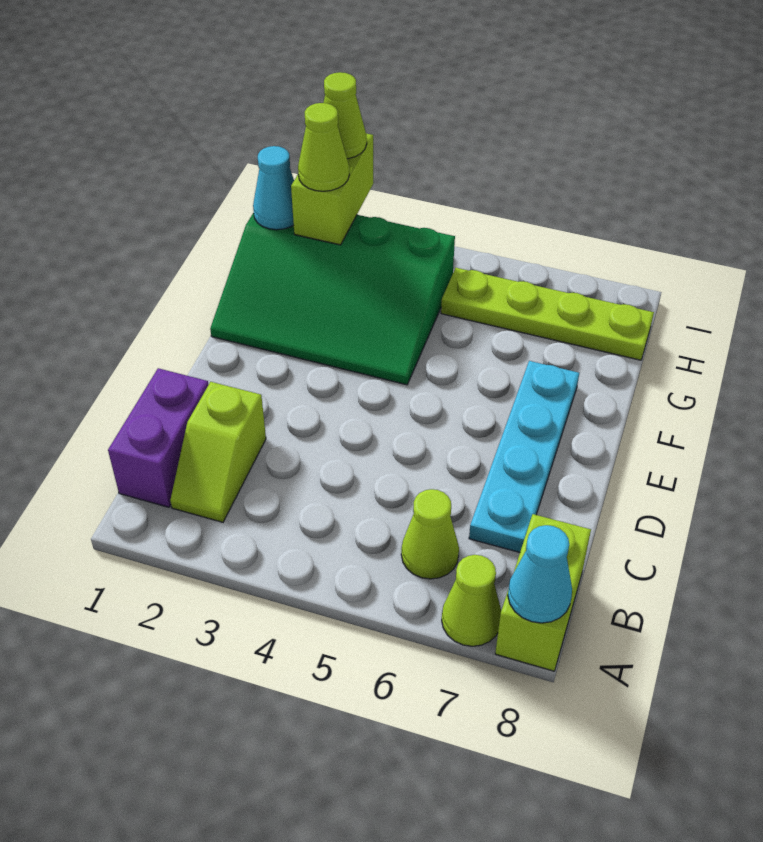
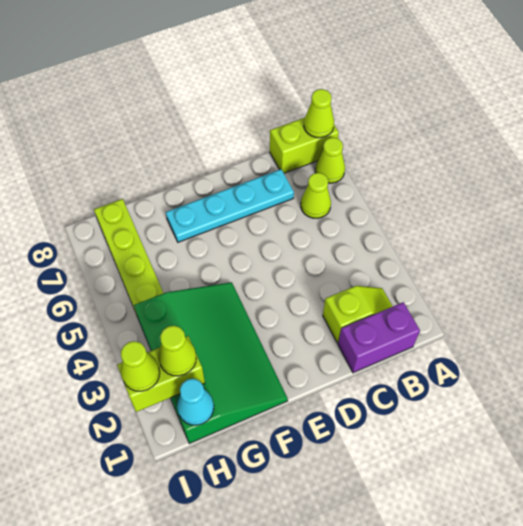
cyan cone A8 level 2 -> lime cone A8 level 2

